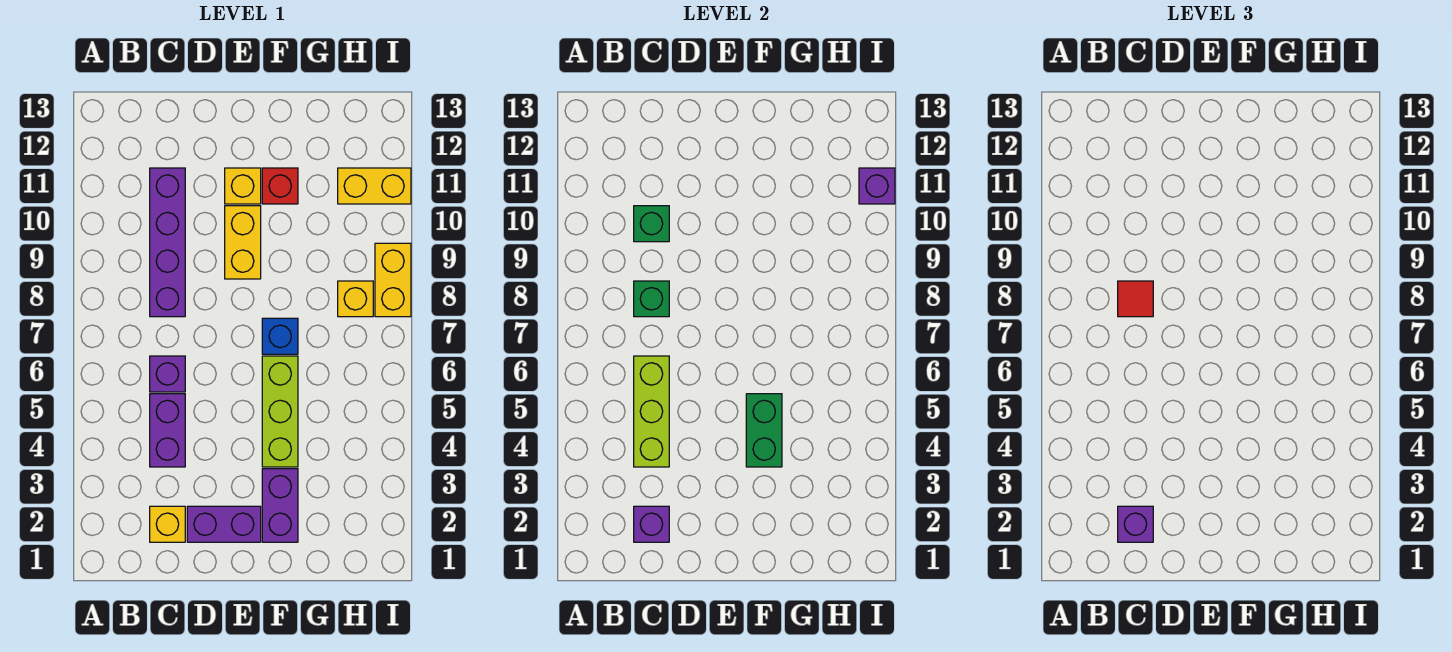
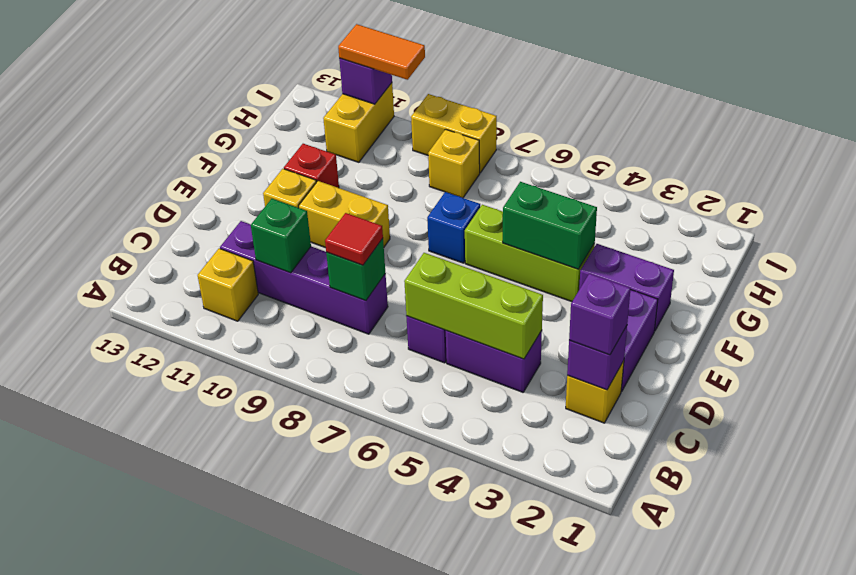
none -> yellow brick B11 level 1
none -> orange tile I10:I11 level 3

